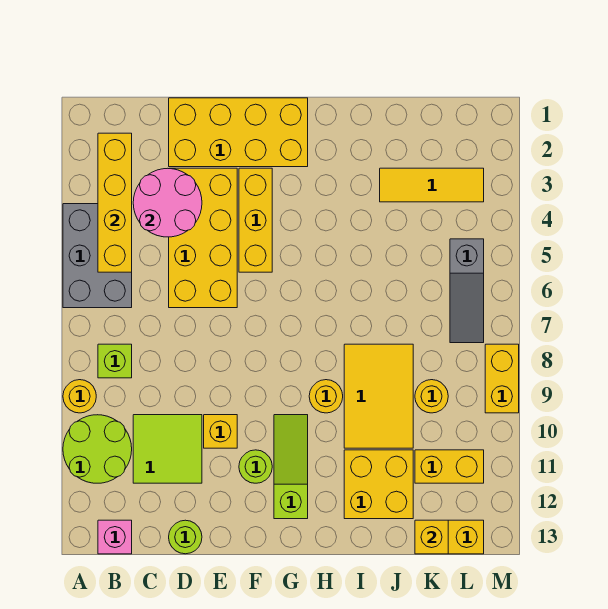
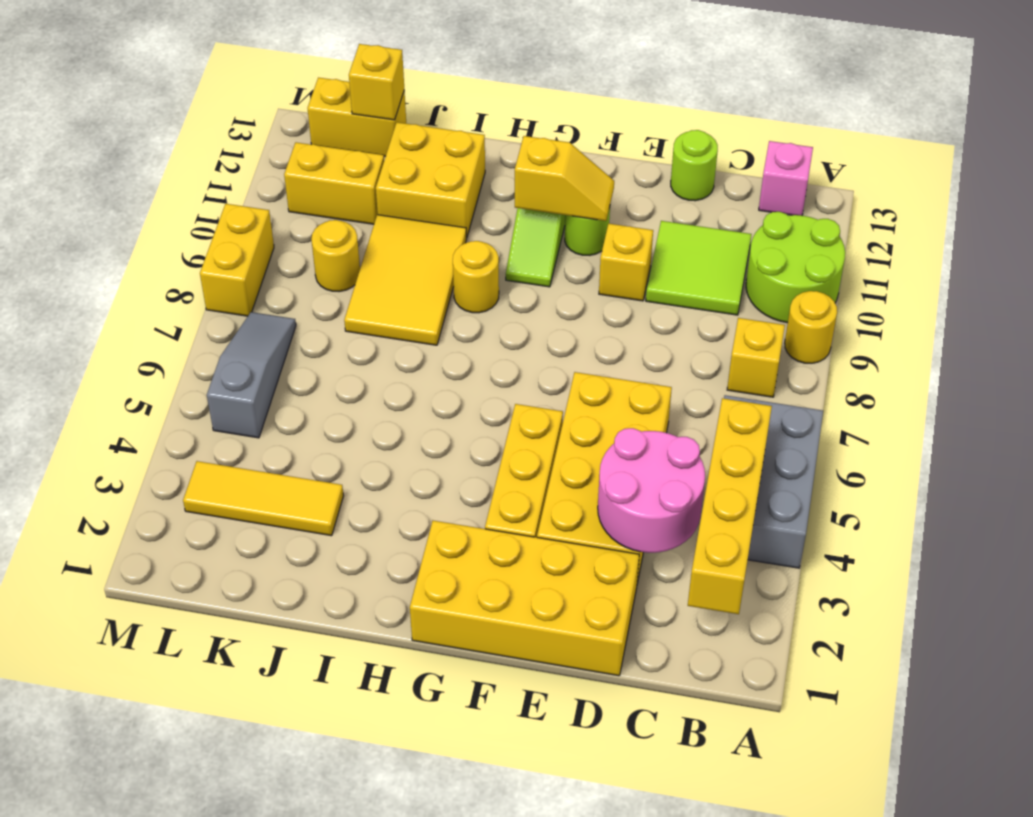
lime brick B8 level 1 -> yellow brick B8 level 1
none -> yellow slope F11:G11 level 2 top G

